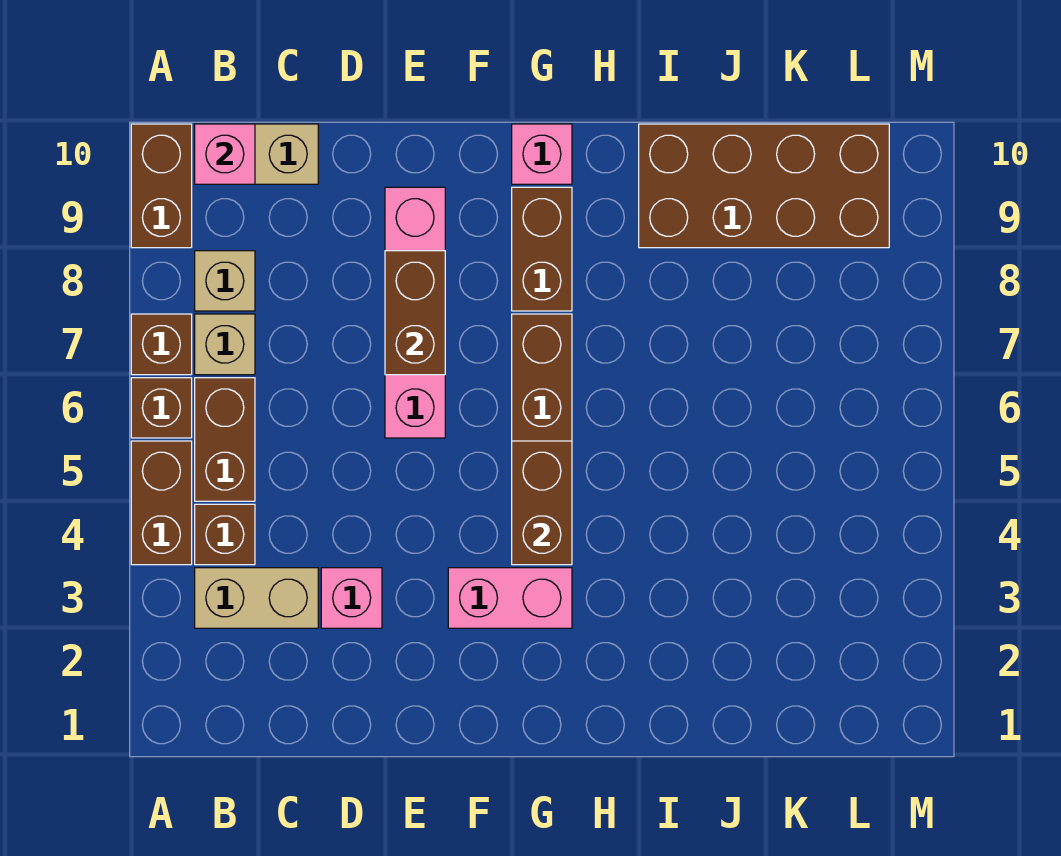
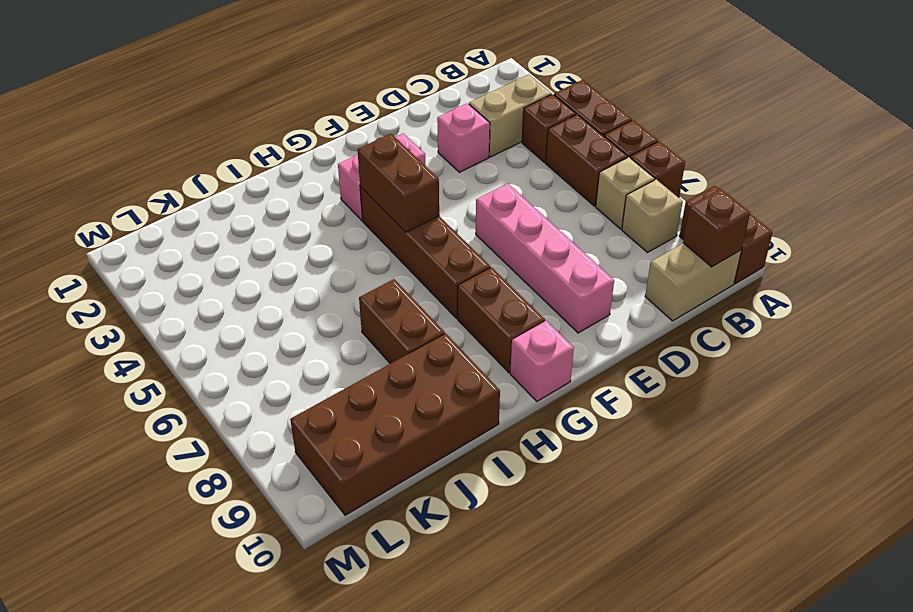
pink brick B10 level 2 -> brown brick B10 level 2
brown brick E7:E8 level 2 -> brown brick I7:I8 level 1

